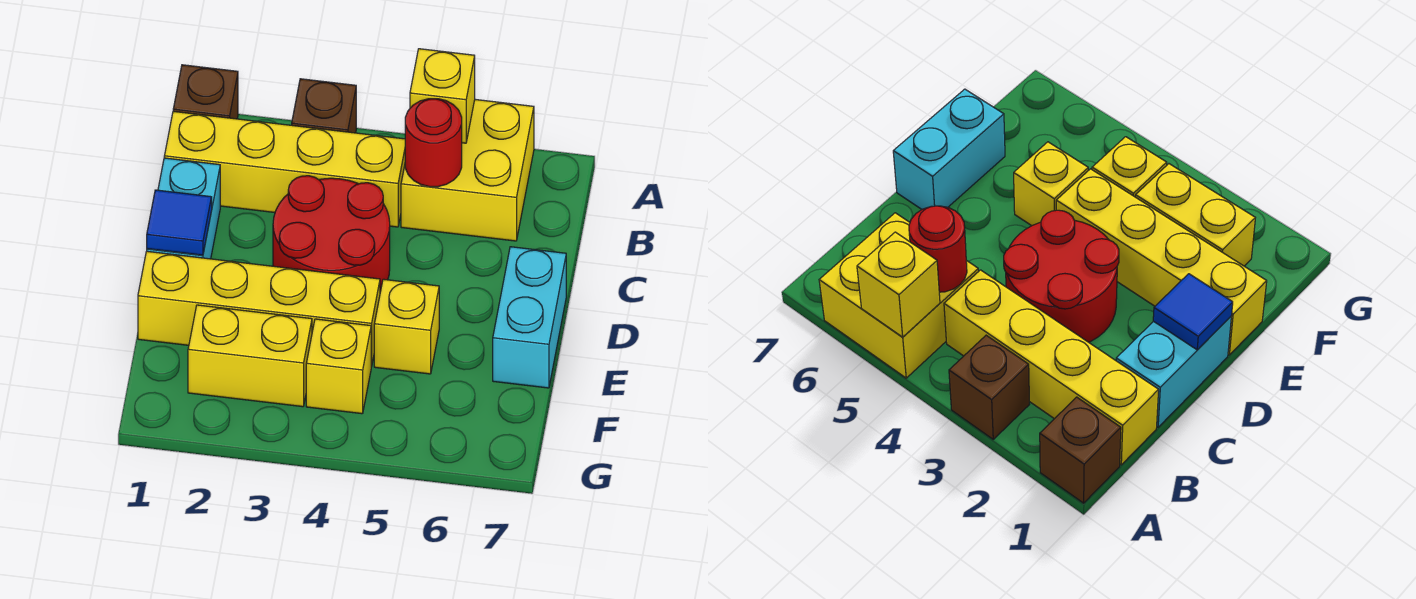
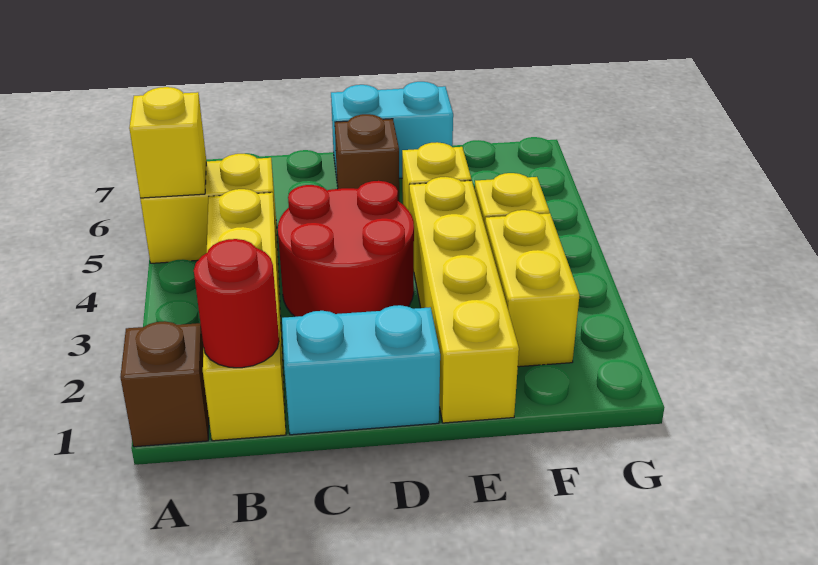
brown brick A3 level 1 -> brown brick D6 level 1
yellow brick A5:B6 level 1 -> yellow brick A5:B5 level 1
red round brick B5 level 2 -> red round brick B1 level 2
blue tile D1 level 2 -> none

